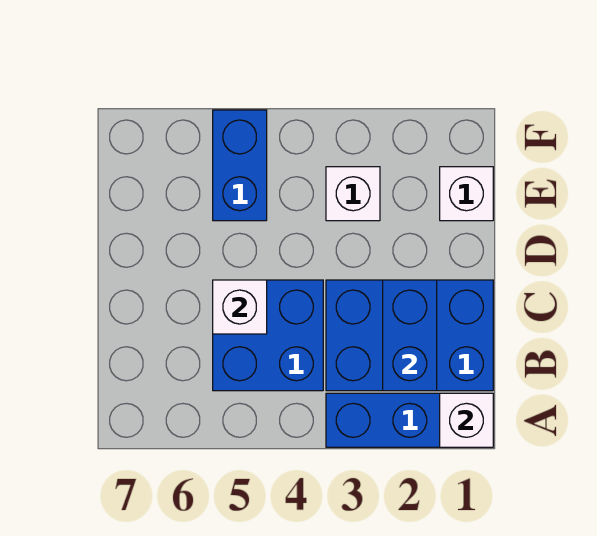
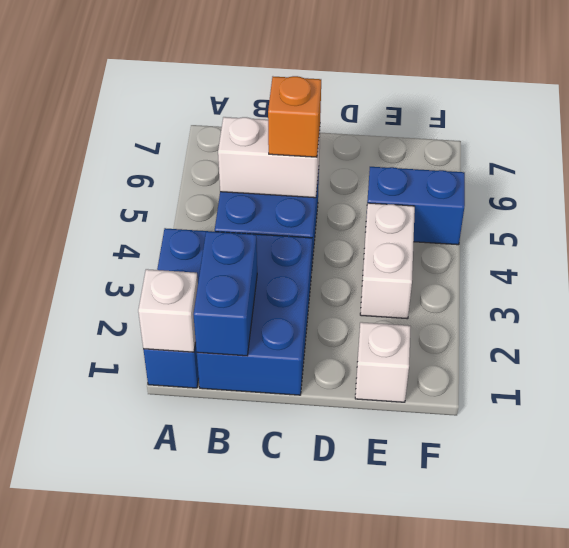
blue brick B2:C2 level 2 -> blue brick B1:B2 level 2
white brick C5 level 2 -> white brick B5:C5 level 2
none -> orange brick C5 level 3
white brick E3 level 1 -> white brick E3:E4 level 1

